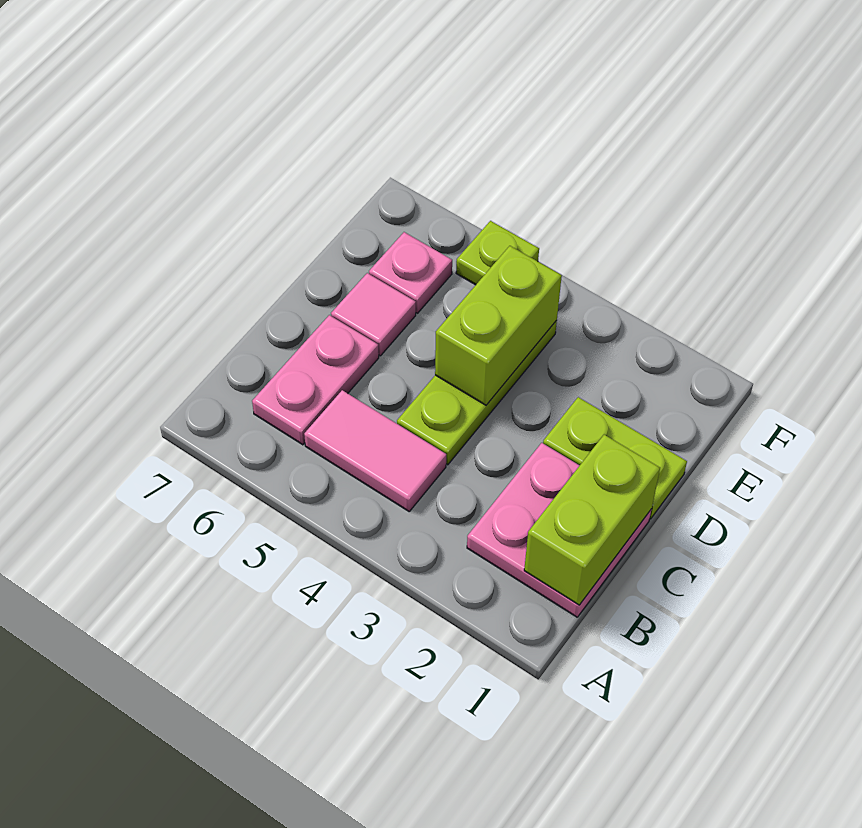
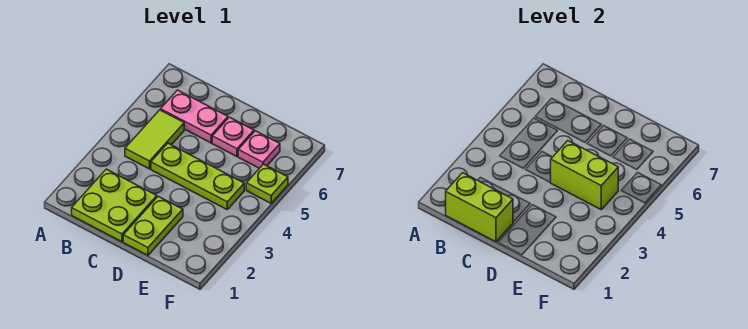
pink plate B1:C2 level 1 -> lime plate B1:C2 level 1
pink tile B4:B5 level 1 -> lime tile B4:B5 level 1
pink tile D6 level 1 -> pink plate D6 level 1

